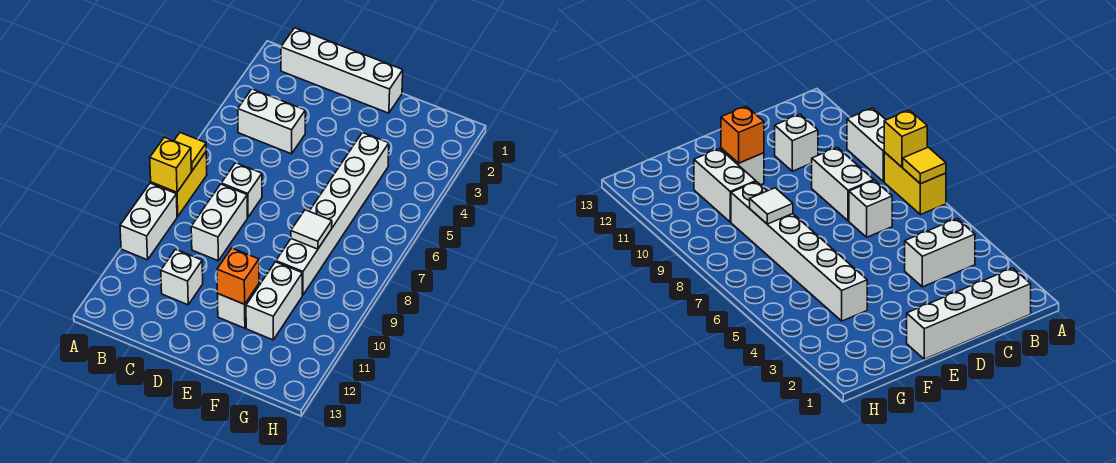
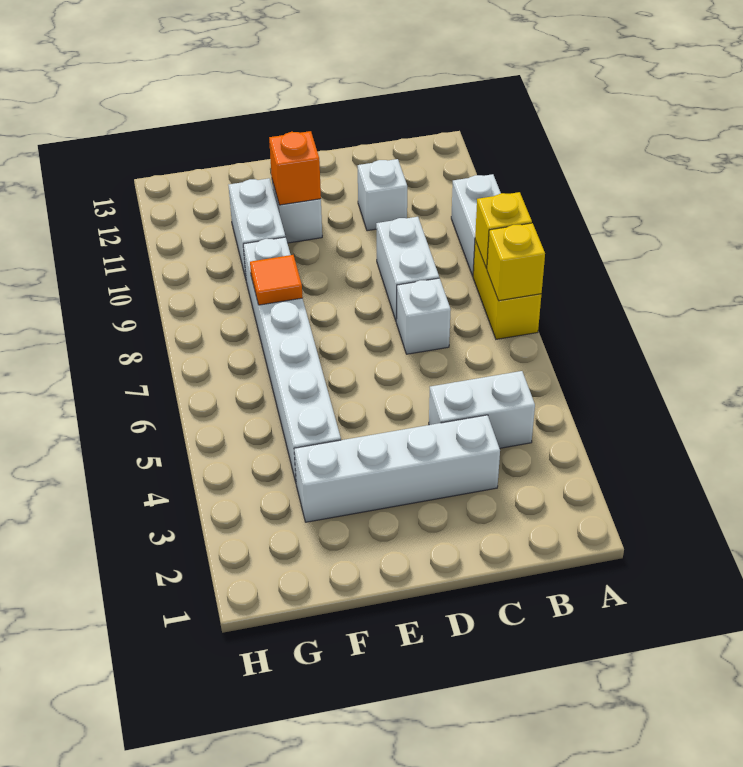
yellow tile A7 level 2 -> yellow brick A7 level 2
white brick B1:E1 level 1 -> white brick C3:F3 level 1
white tile F8 level 2 -> orange tile F8 level 2

